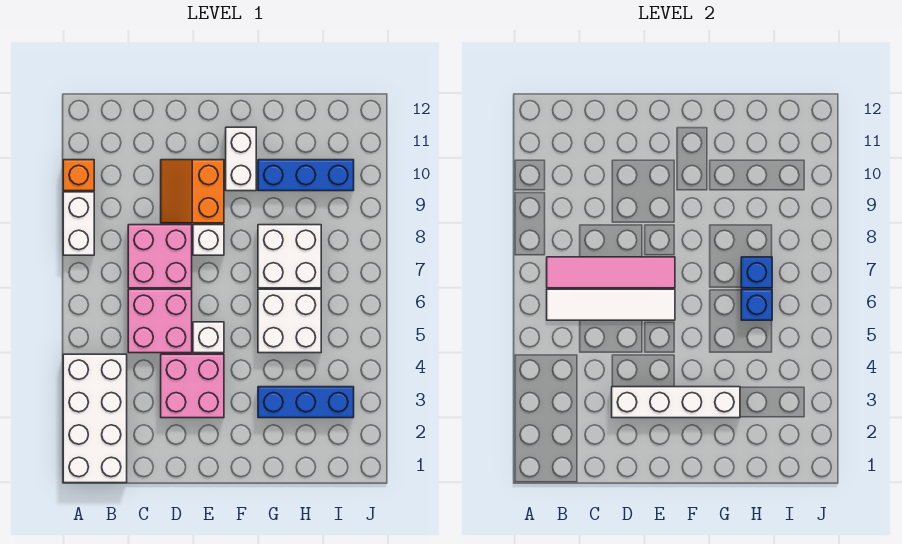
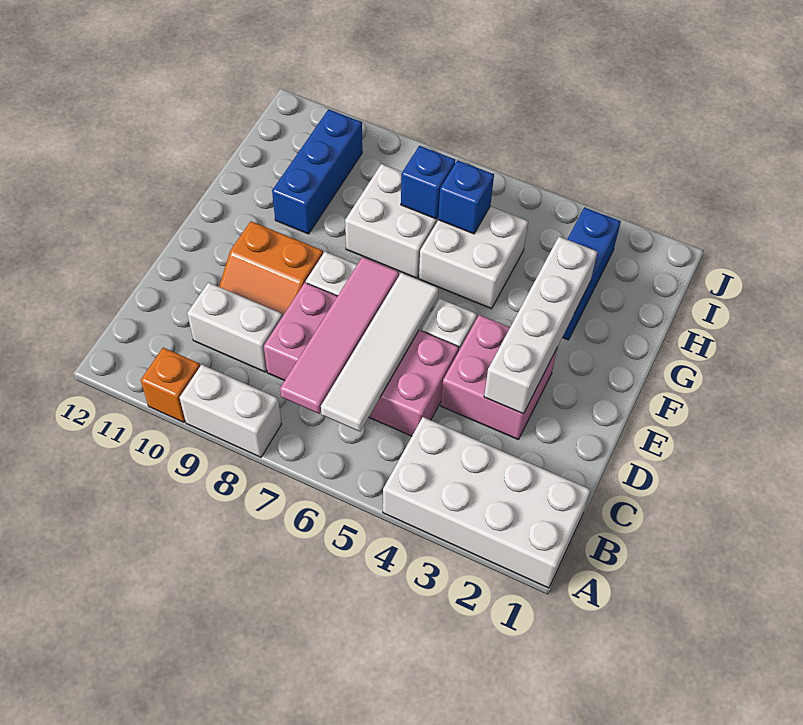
white brick F10:F11 level 1 -> white brick C9:C10 level 1

